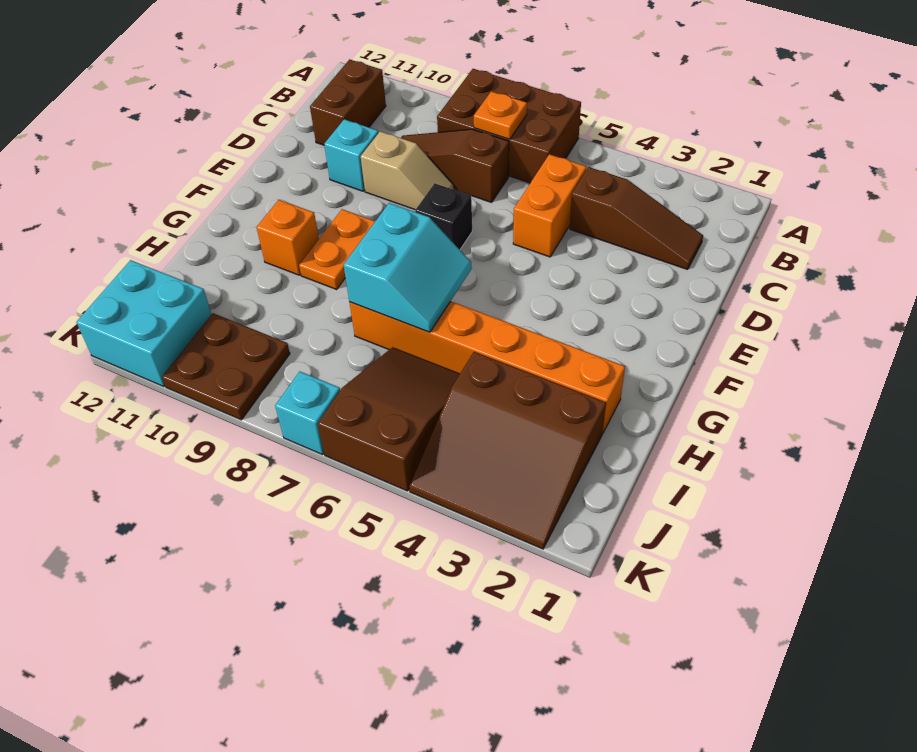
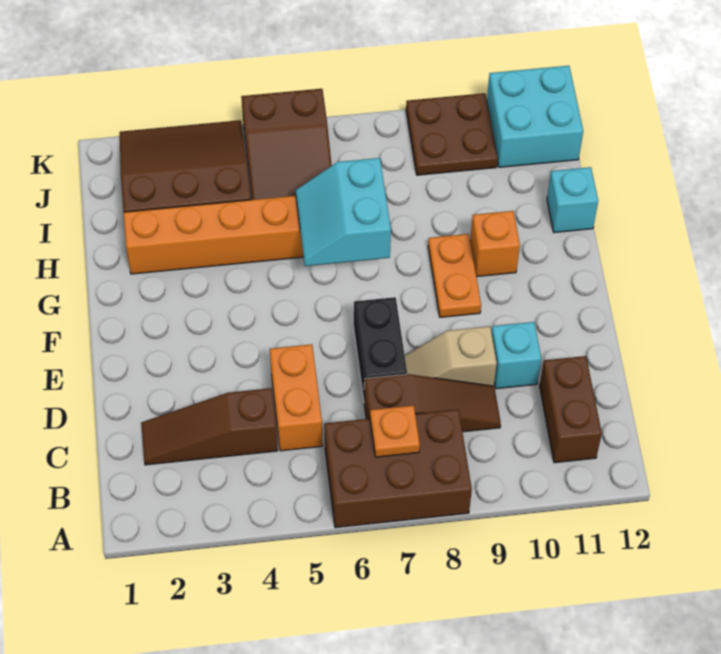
black brick E7 level 1 -> black brick D7:E7 level 1
cyan brick K7 level 1 -> cyan brick H12 level 1

